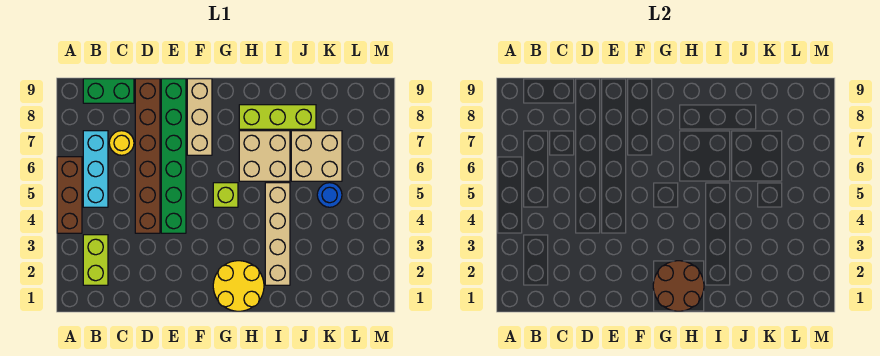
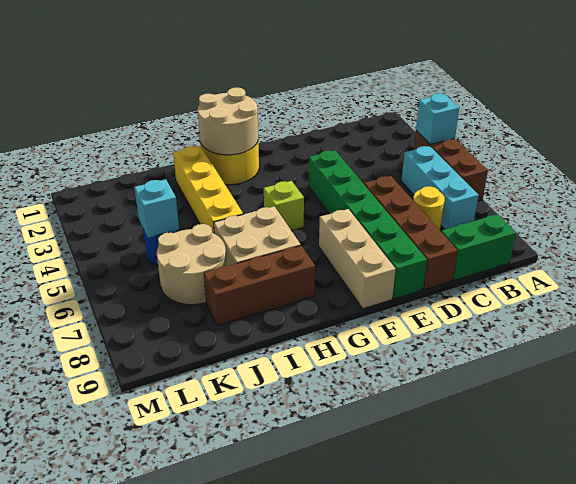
none -> cyan brick A4 level 2
lime brick B2:B3 level 1 -> none
brown brick D4:D9 level 1 -> brown brick D6:D9 level 1
brown round brick G1:H2 level 2 -> tan round brick G1:H2 level 2
lime brick H8:J8 level 1 -> brown brick H8:J8 level 1
tan brick I2:I5 level 1 -> yellow brick I2:I5 level 1
tan brick J6:K7 level 1 -> tan round brick J6:K7 level 1
none -> cyan brick K5 level 2

